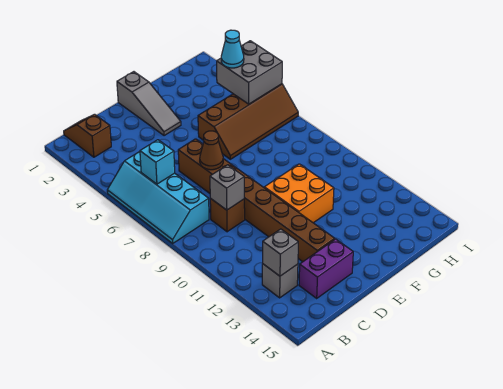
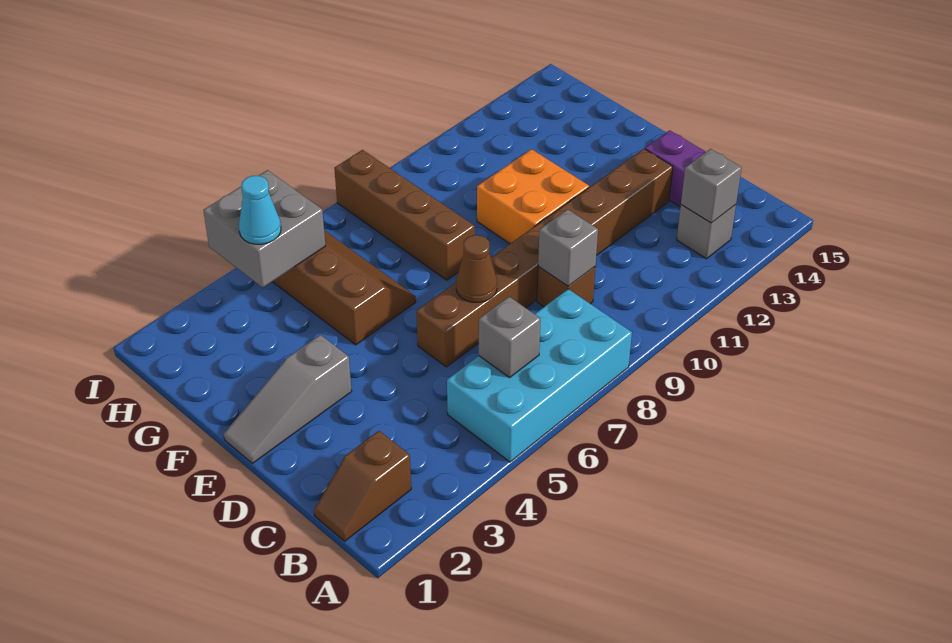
cyan slope A5:B8 level 1 top B -> cyan brick A5:B8 level 1
cyan brick B6 level 2 -> grey brick B6 level 2
grey slope E1:E3 level 1 top 1 -> grey slope E1:E3 level 1 top 3
none -> brown brick F8:I8 level 1

